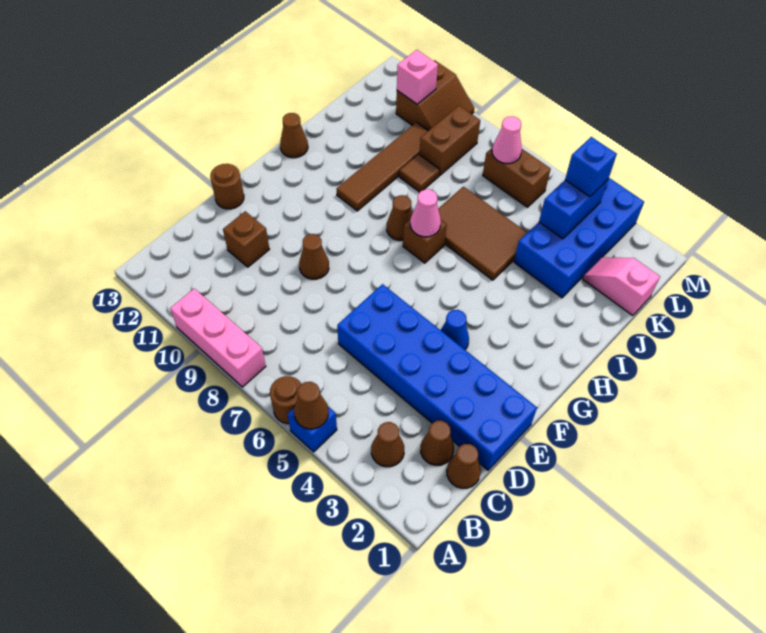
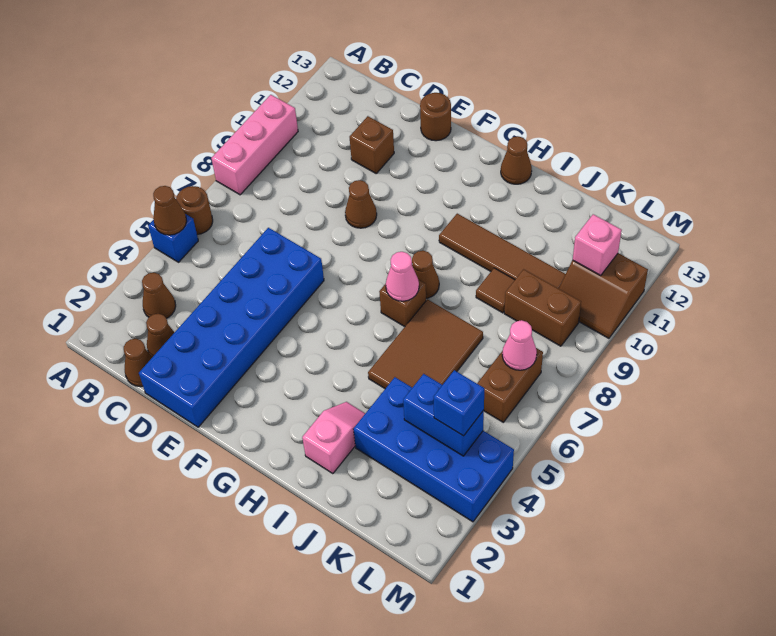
blue cone F4 level 1 -> none
pink slope K1:K2 level 1 top 1 -> pink slope I2:I3 level 1 top 2

